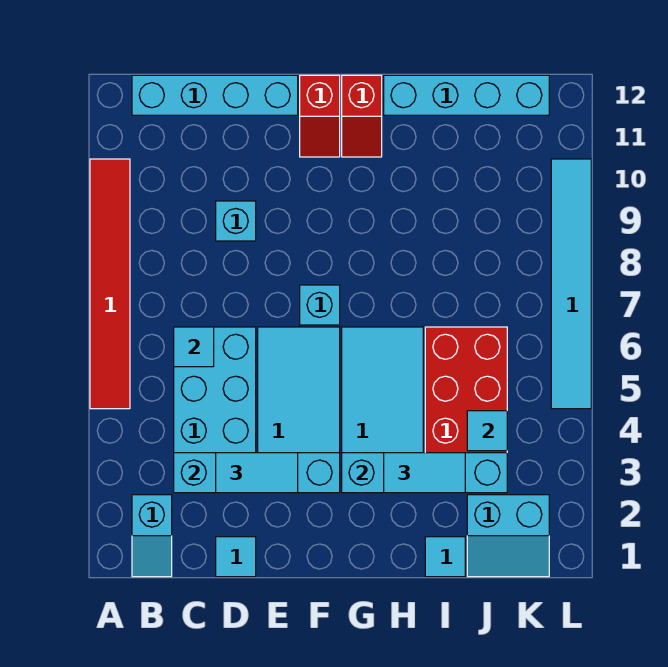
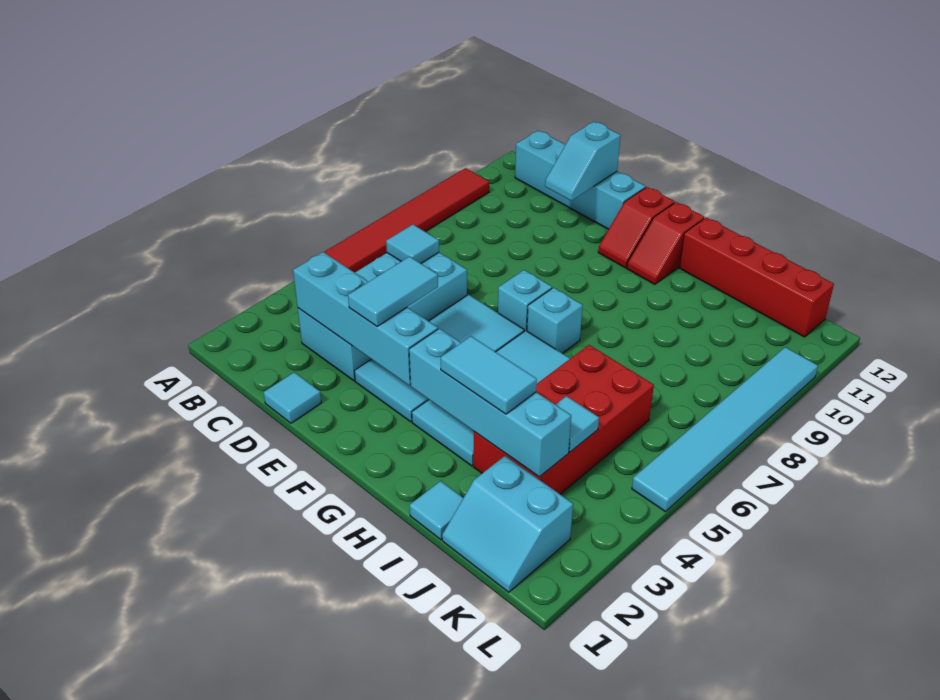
cyan slope B1:B2 level 1 top 2 -> cyan slope D11:D12 level 2 top 12
cyan tile D3:E3 level 3 -> cyan tile E3:E4 level 3
cyan brick D9 level 1 -> cyan brick G7 level 1
cyan brick H12:K12 level 1 -> red brick H12:K12 level 1

